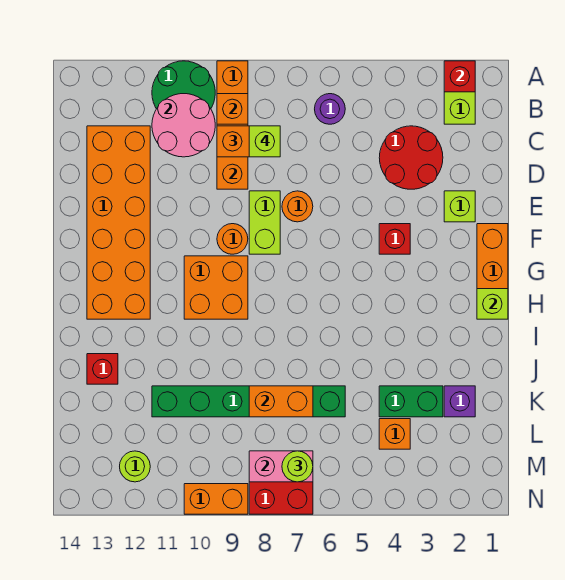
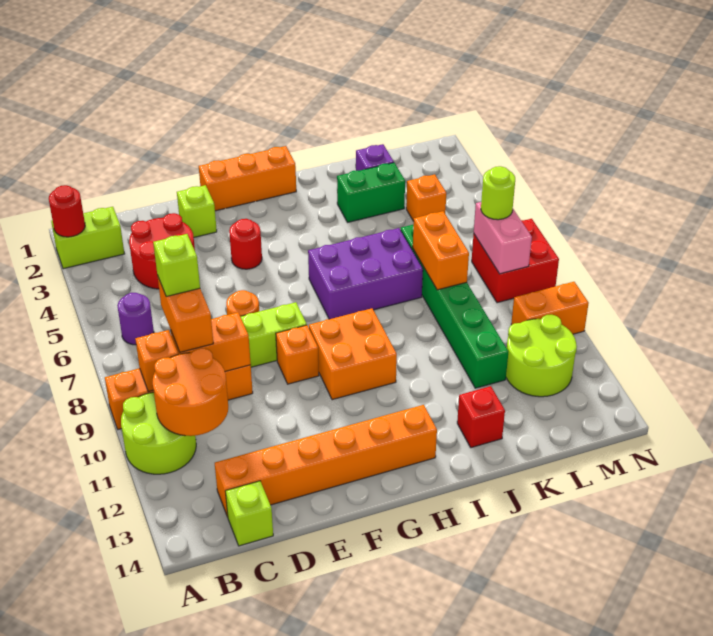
red brick A2 level 2 -> red round brick A2 level 2
green round brick A10:B11 level 1 -> lime round brick A10:B11 level 1
pink round brick B10:C11 level 2 -> orange round brick B10:C11 level 2
orange brick C12:H13 level 1 -> orange brick C13:H13 level 1
red brick F4 level 1 -> red round brick F4 level 1
orange round brick F9 level 1 -> orange brick F9 level 1
lime brick H1 level 2 -> lime brick C14 level 1
none -> purple brick H6:J7 level 1
green brick K3:K4 level 1 -> green brick J3:K3 level 1
lime round brick M12 level 1 -> lime round brick L11:M12 level 1
orange brick N9:N10 level 1 -> orange brick M10:N10 level 1

